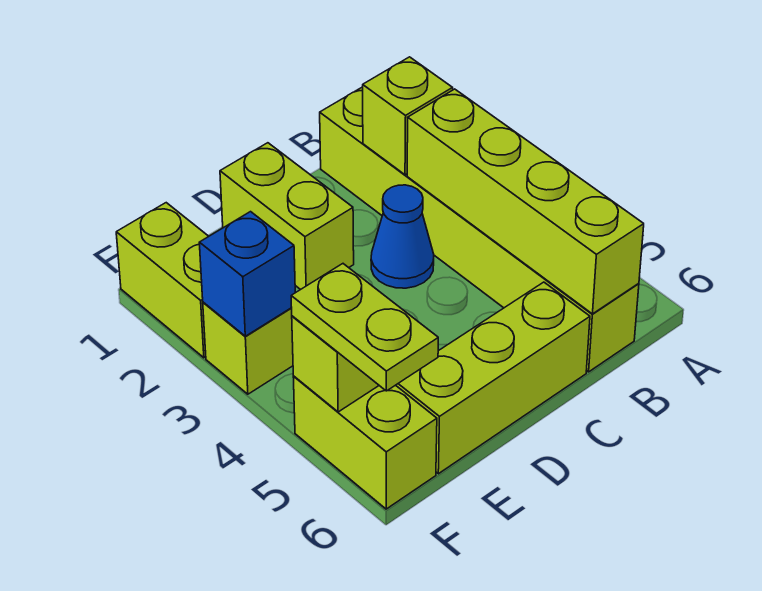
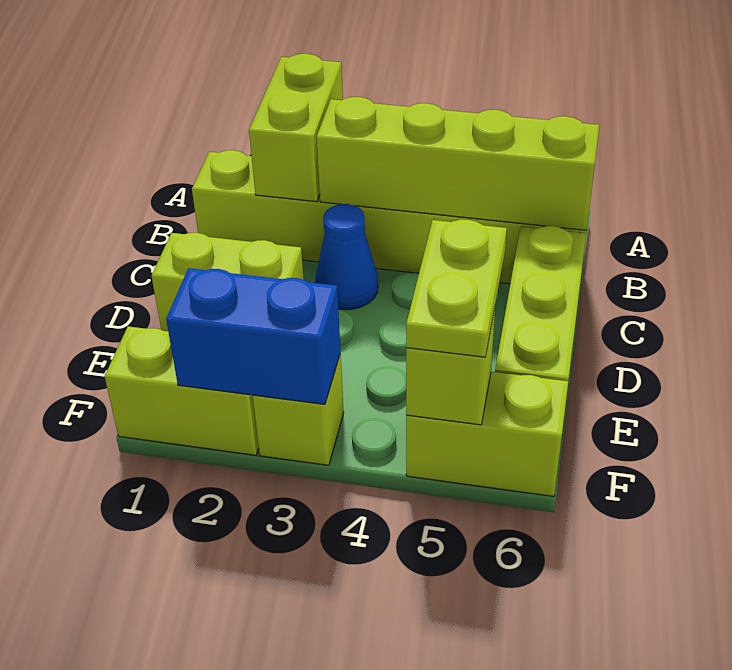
lime brick B2 level 2 -> lime brick A2:B2 level 2
blue brick F3 level 2 -> blue brick F2:F3 level 2
lime plate F5:F6 level 3 -> lime plate E5:F5 level 3

